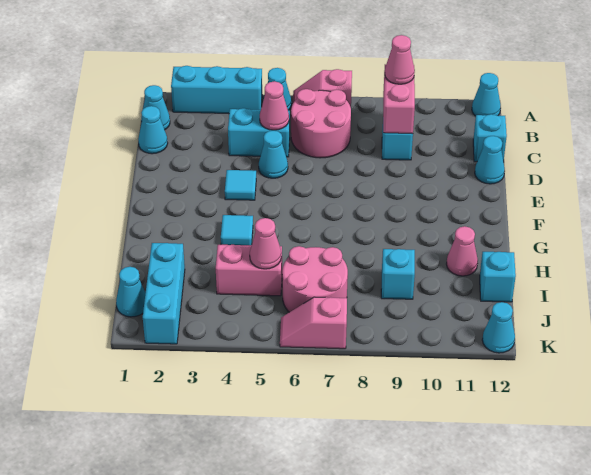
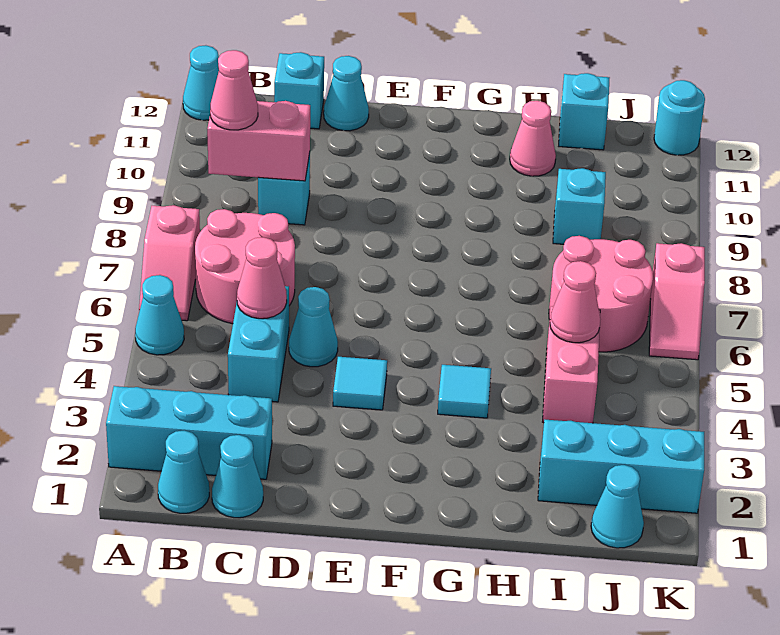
cyan brick A2:A4 level 1 -> cyan brick A2:C2 level 1
cyan cone K12 level 1 -> cyan round brick K12 level 1

